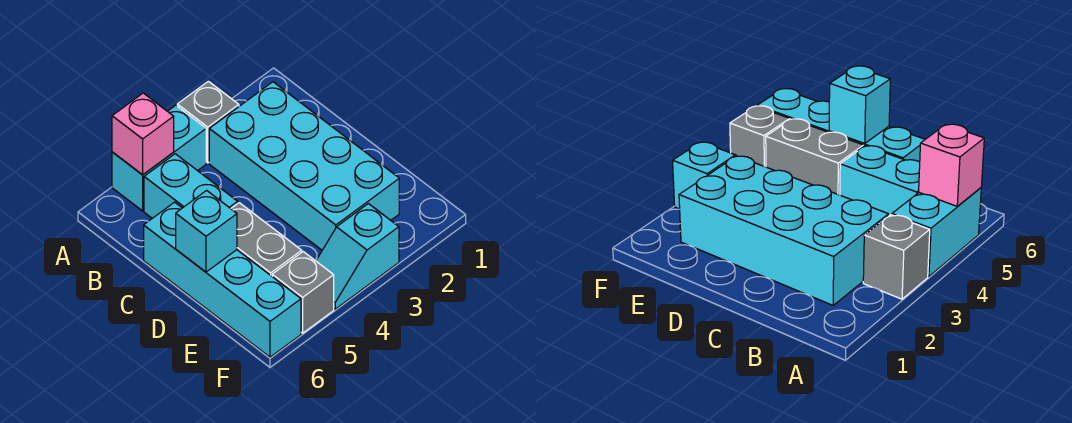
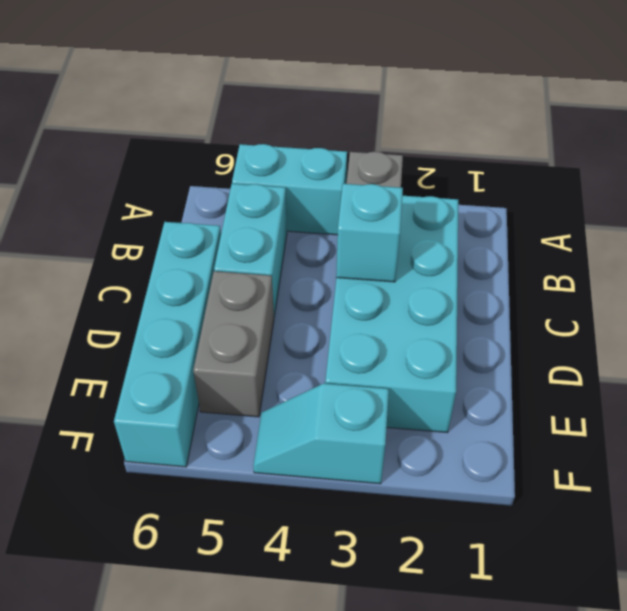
pink brick A5 level 2 -> none
cyan brick D6 level 2 -> cyan brick C3 level 2
grey brick F5 level 1 -> none

